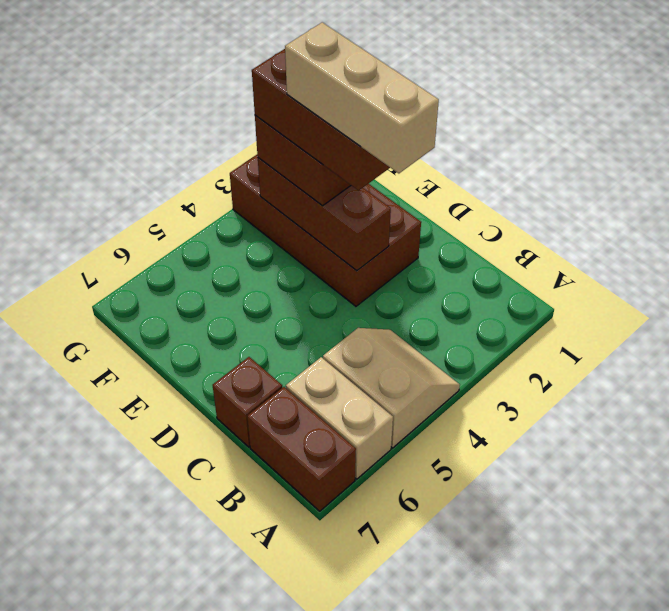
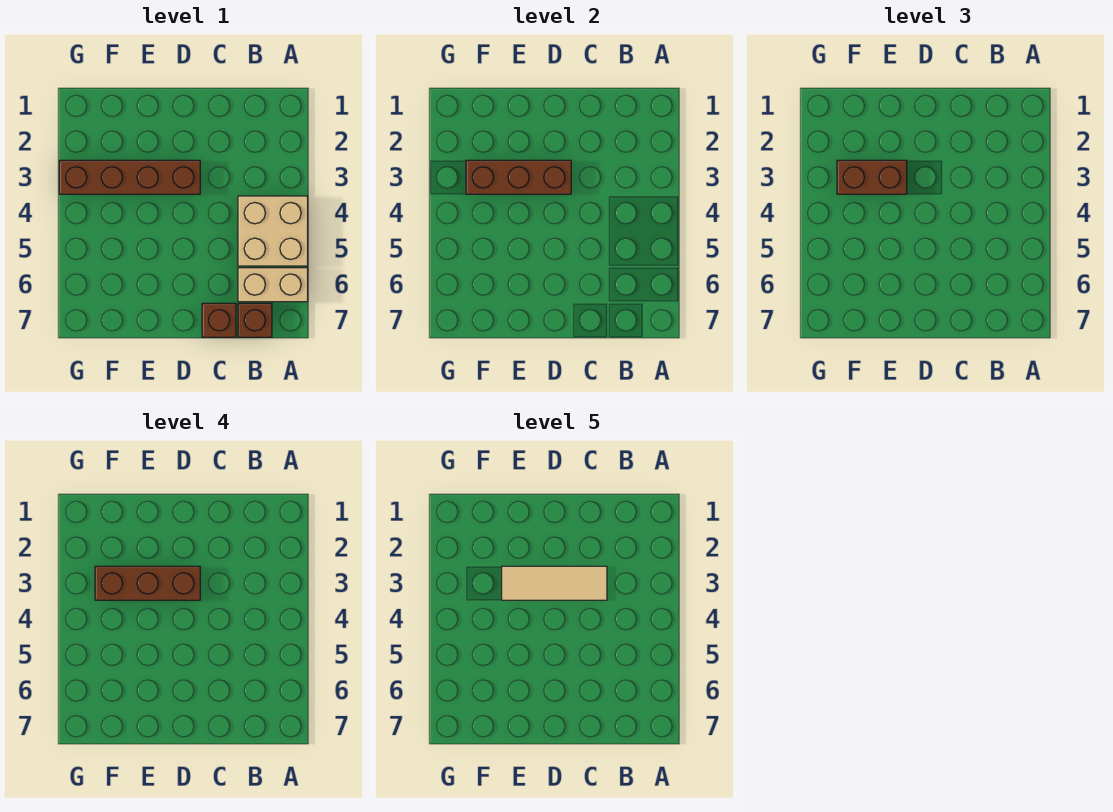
tan slope A4:B5 level 1 top 5 -> tan brick A4:B5 level 1
brown brick A7:B7 level 1 -> brown brick B7 level 1
tan brick C3:E3 level 5 -> tan tile C3:E3 level 5
brown brick D2:G3 level 1 -> brown brick D3:G3 level 1

